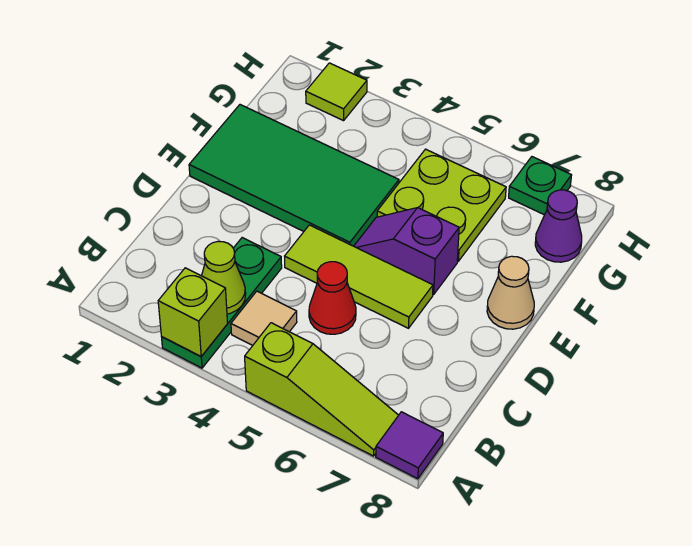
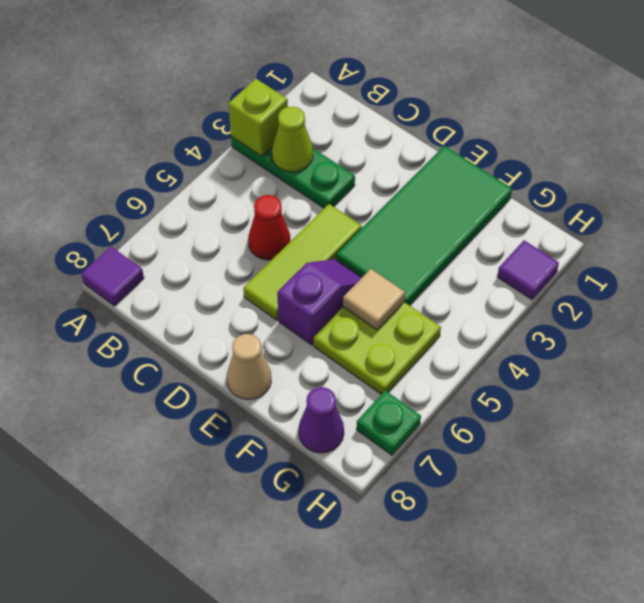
lime slope A5:A7 level 1 top 5 -> none
tan tile B4 level 1 -> tan tile F5 level 2
lime tile H2 level 1 -> purple tile H2 level 1

